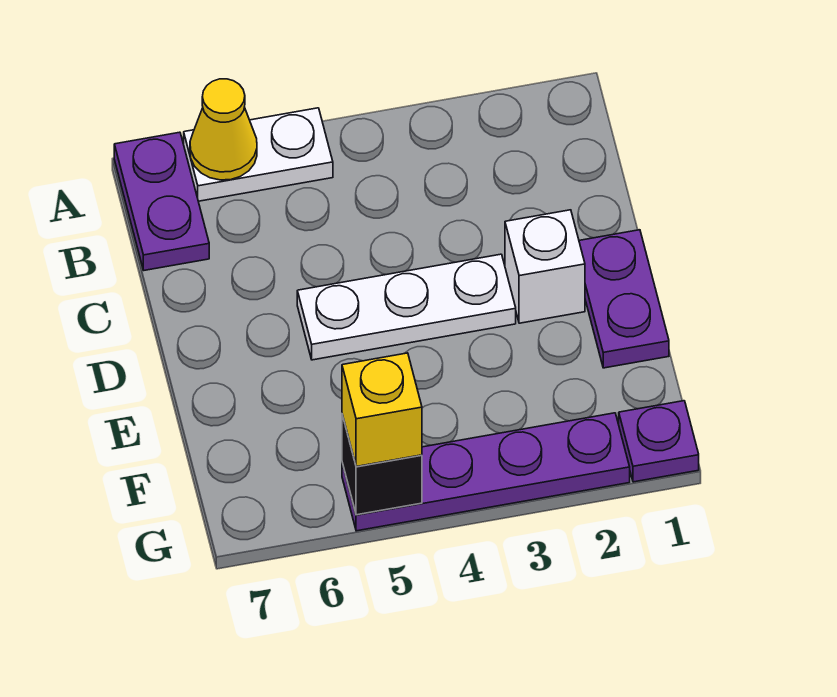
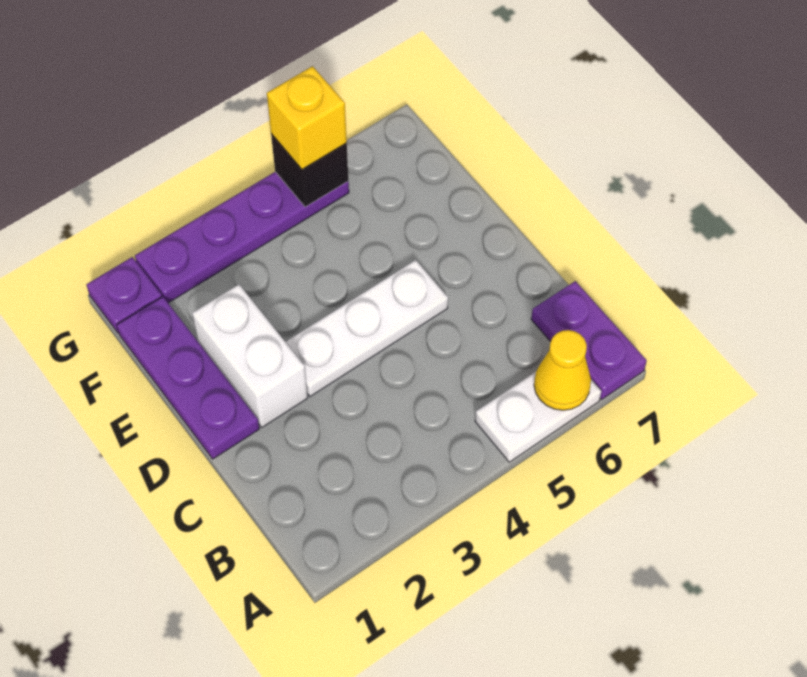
purple plate D1:E1 level 1 -> purple plate D1:F1 level 1
white brick D2 level 1 -> white brick D2:E2 level 1

